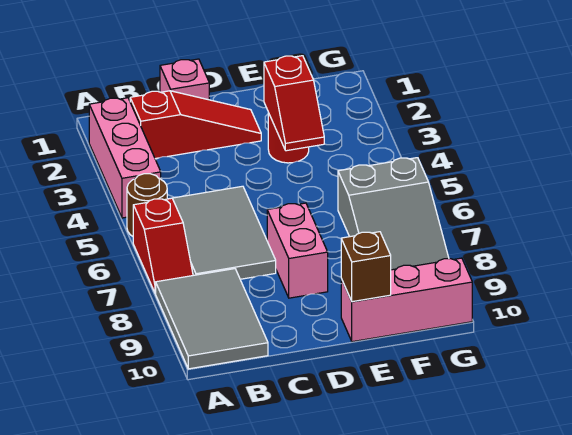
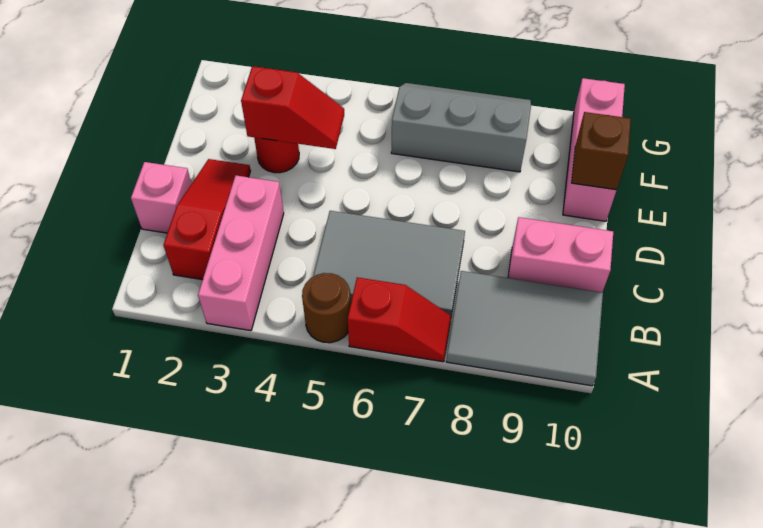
pink brick A2:A4 level 1 -> pink brick A3:C3 level 1
pink brick D7:D8 level 1 -> pink brick C9:C10 level 1
grey slope F6:G8 level 1 top 6 -> grey slope F6:G8 level 1 top F

